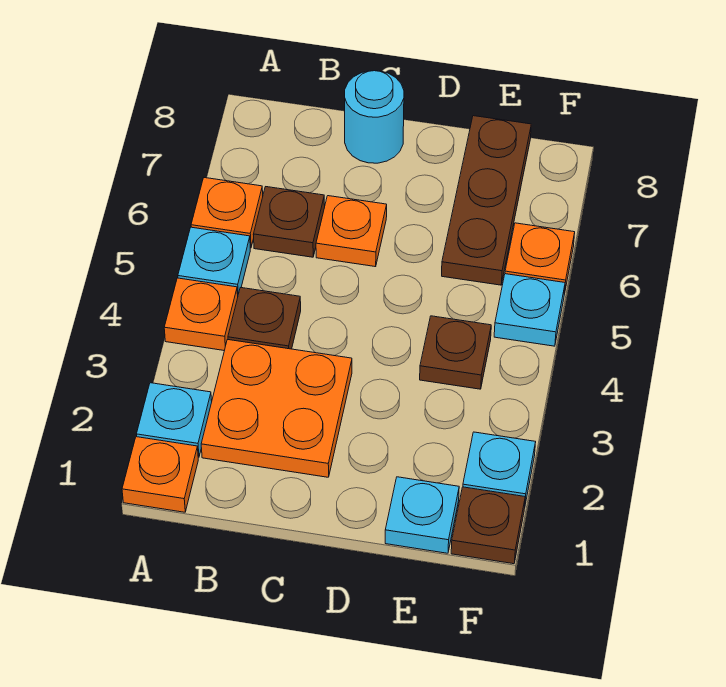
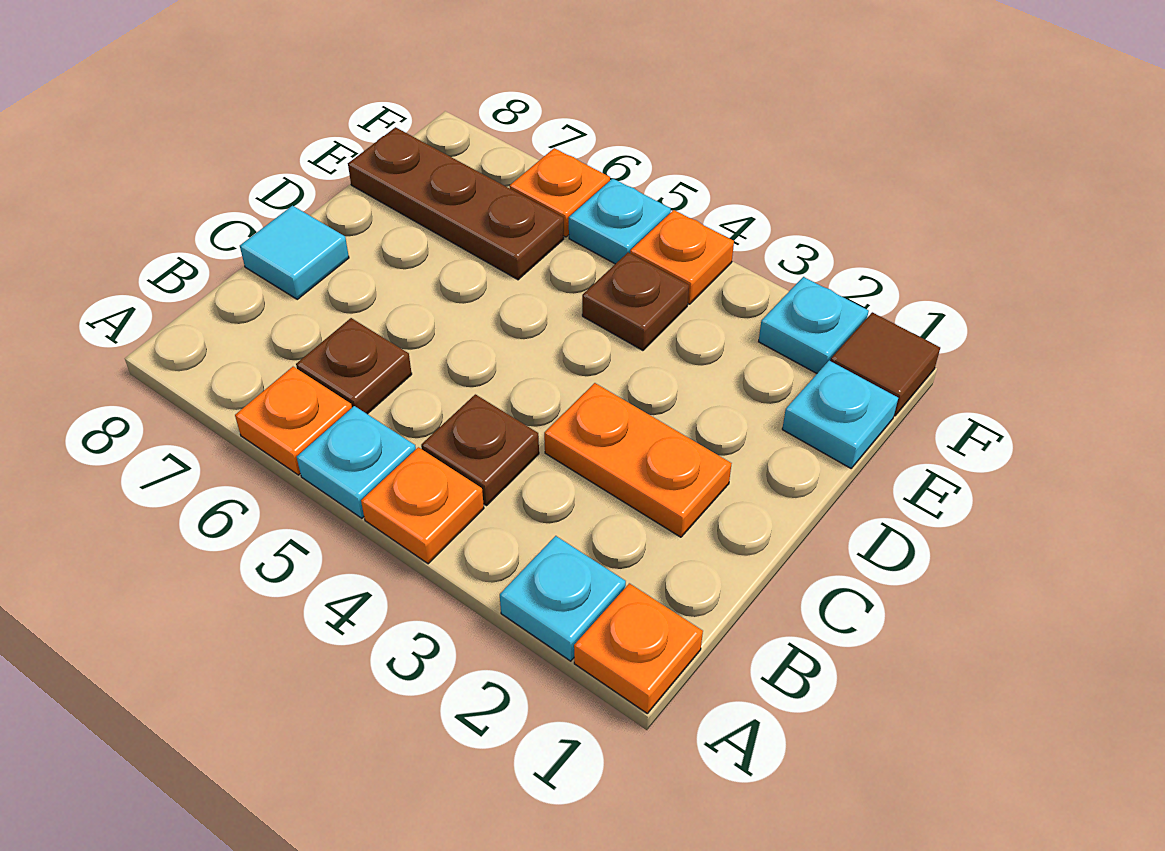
orange plate B2:C3 level 1 -> orange plate C2:C3 level 1
orange plate C6 level 1 -> orange plate F4 level 1
cyan round brick C8 level 1 -> cyan tile C8 level 1
brown plate F1 level 1 -> brown tile F1 level 1

